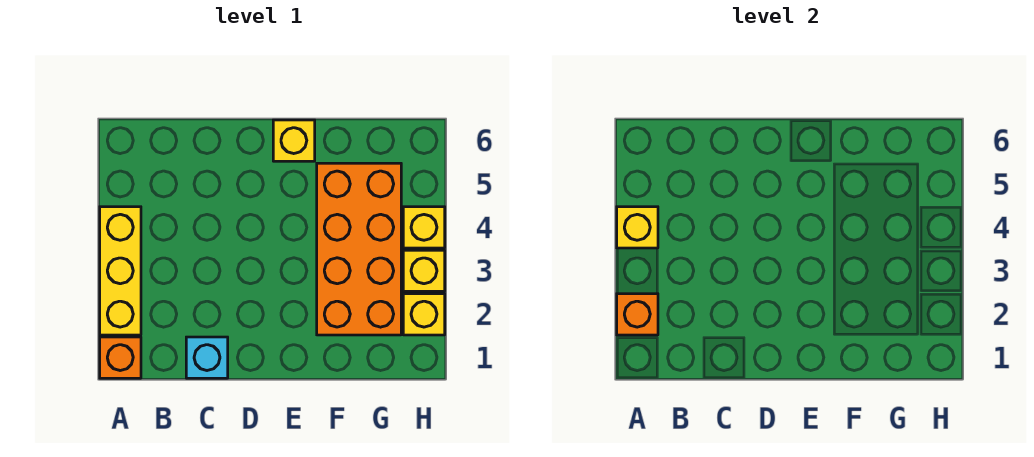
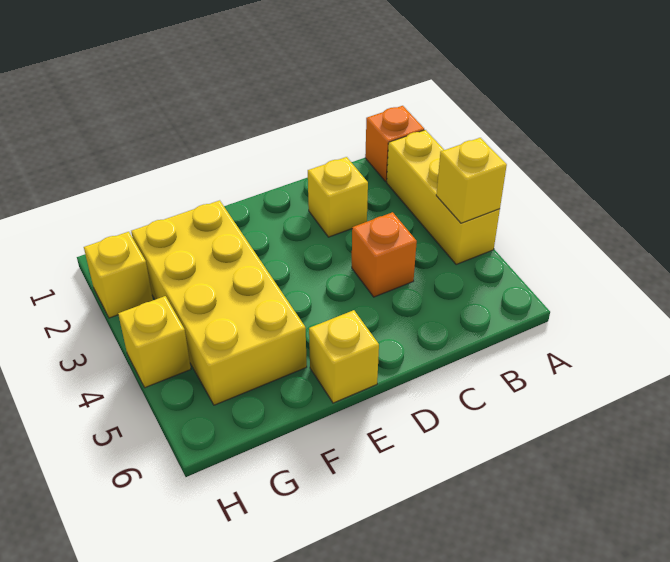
orange brick A2 level 2 -> orange brick C4 level 1
cyan brick C1 level 1 -> none
orange brick F2:G5 level 1 -> yellow brick F2:G5 level 1
yellow brick H3 level 1 -> yellow brick C2 level 1

